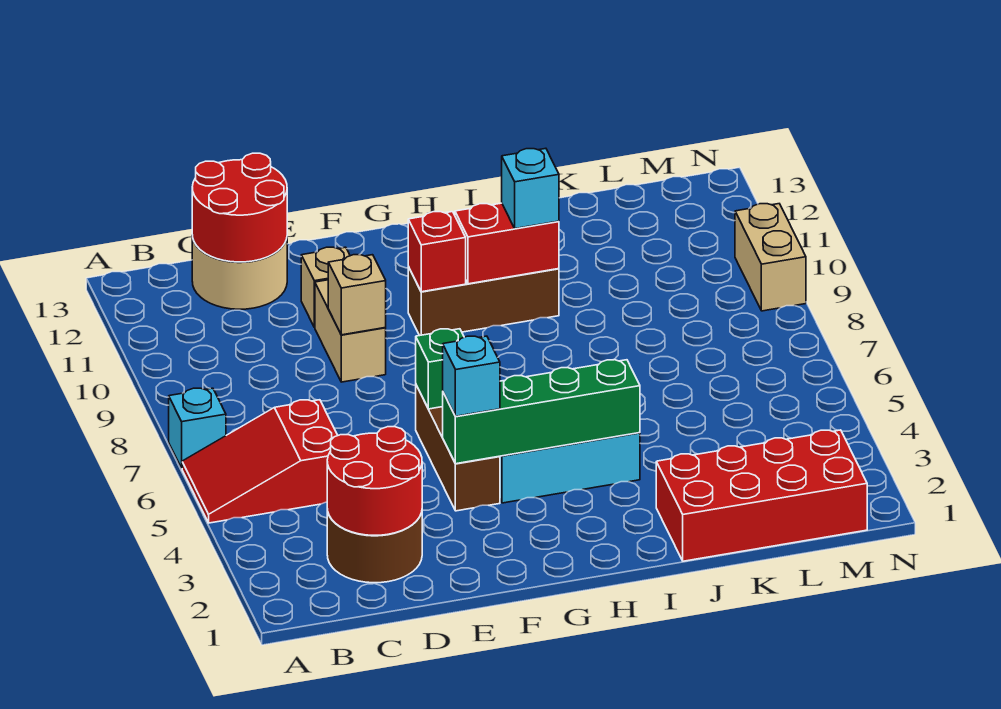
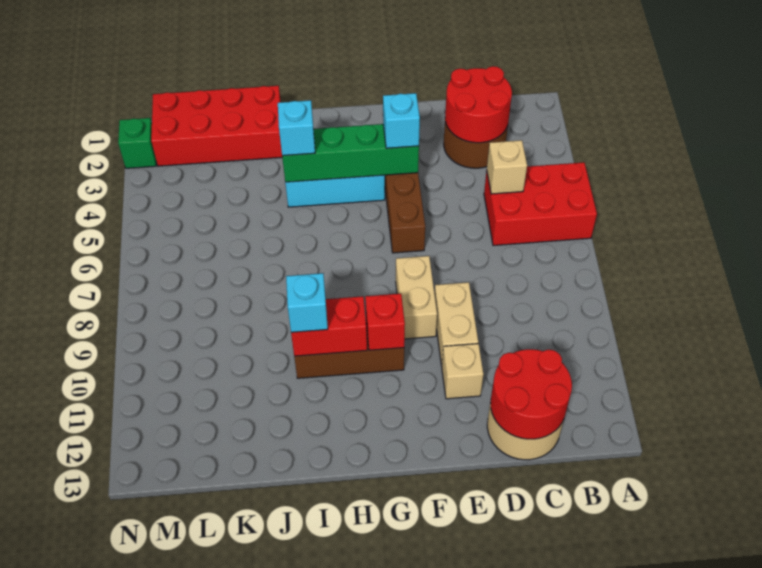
red slope A5:C6 level 1 top C -> red brick A5:C6 level 1
cyan brick A7 level 1 -> cyan brick I4 level 3
tan brick E9 level 2 -> tan brick C5 level 2
green brick F6 level 2 -> green brick N2 level 1
tan brick N9:N10 level 1 -> tan brick F8:F9 level 1

